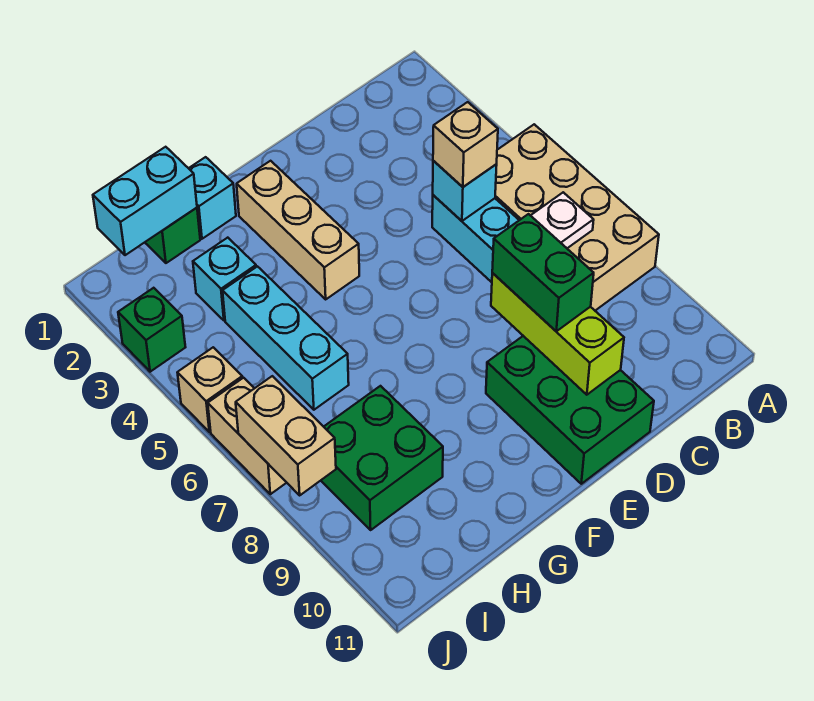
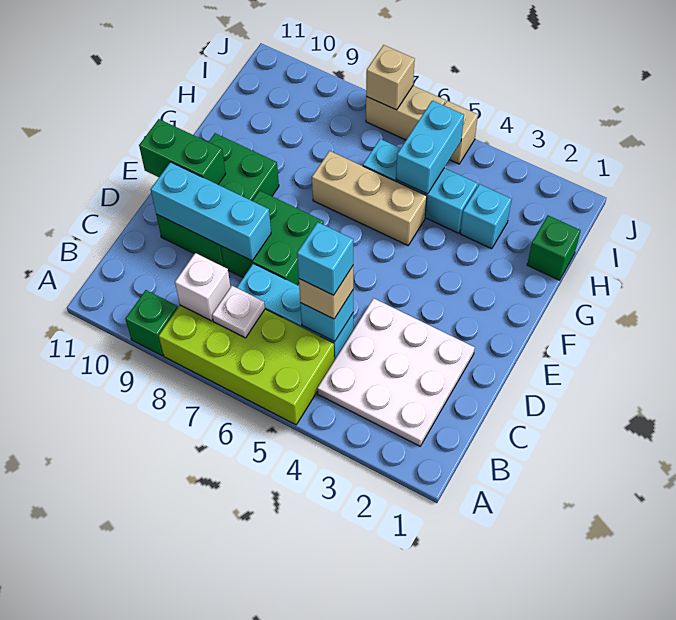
tan brick A5:B8 level 1 -> lime brick A5:B8 level 1
none -> white plate B2:D4 level 1
none -> white brick B8 level 2
lime brick D8:D10 level 2 -> cyan brick D8:D10 level 2
green brick D8:D9 level 3 -> green brick E10:E11 level 2
green brick D9:E11 level 1 -> green brick D9:F10 level 1
tan brick F2:F4 level 1 -> tan brick G5:G7 level 1
cyan brick G1 level 1 -> cyan brick C5 level 4
cyan brick H1:I1 level 2 -> cyan brick H5:I5 level 2
green brick H8:I9 level 1 -> green brick D7:E8 level 1
green brick J3 level 1 -> green brick A9 level 1
tan brick J7:J8 level 2 -> tan brick J7 level 2

